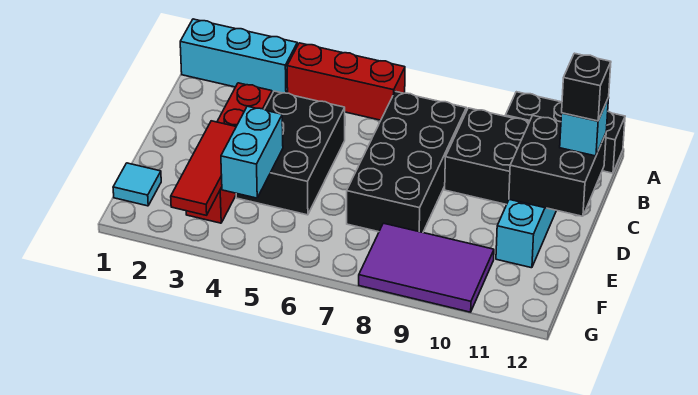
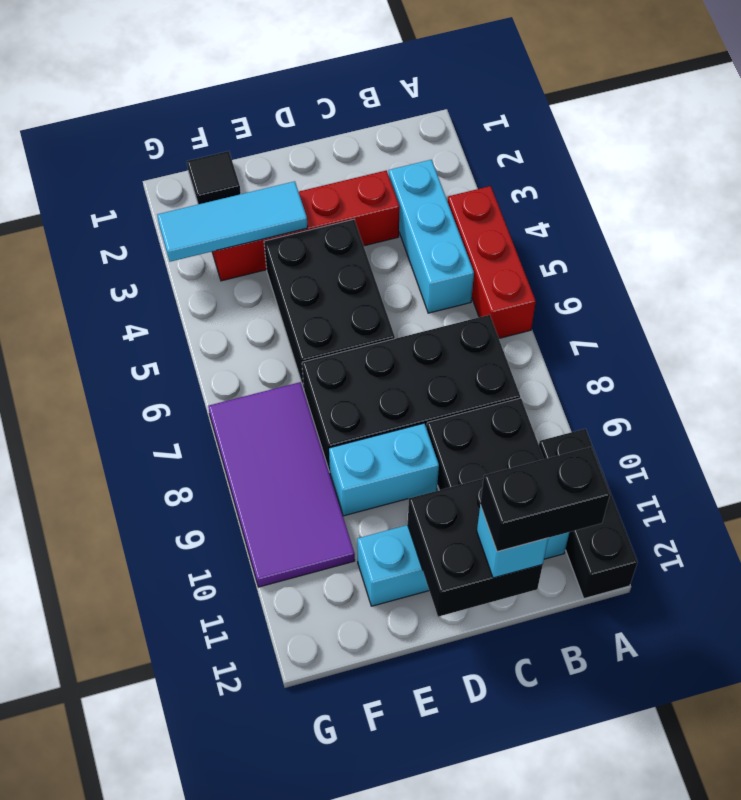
cyan brick A1:A3 level 1 -> cyan brick B3:B5 level 1
black brick C4:E5 level 1 -> black brick D4:E6 level 1
black brick C12 level 4 -> black brick B12:C12 level 4
red tile E3:G3 level 2 -> cyan tile E3:G3 level 2
cyan brick E4:F4 level 2 -> cyan brick D9:E9 level 1
cyan tile F1 level 1 -> black tile F1 level 1
purple tile F8:G10 level 1 -> purple tile F7:G10 level 1

